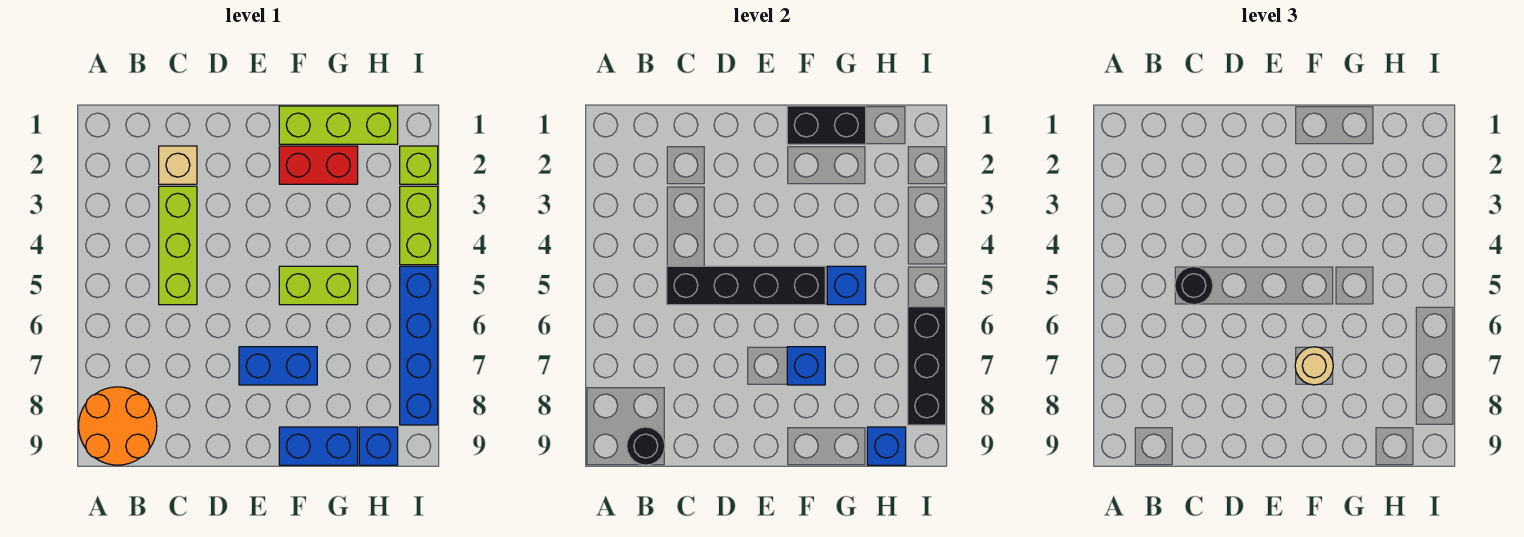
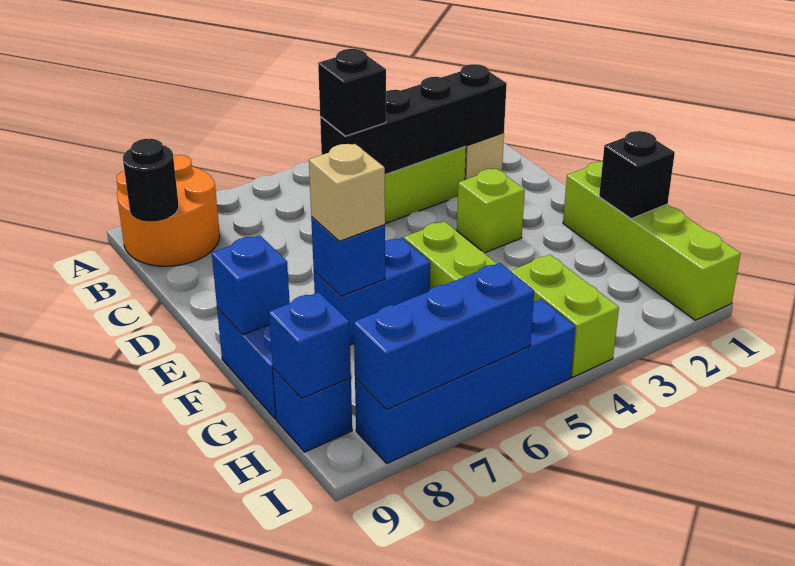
black brick C5:F5 level 2 -> black brick C2:C5 level 2
black round brick C5 level 3 -> black brick C5 level 3
blue brick E7:F7 level 1 -> blue brick F6:F7 level 1
lime brick F1:H1 level 1 -> lime brick F1:I1 level 1
black brick F1:G1 level 2 -> black brick G1 level 2
red brick F2:G2 level 1 -> none
tan round brick F7 level 3 -> tan brick F7 level 3
blue brick G5 level 2 -> blue brick F9 level 2
lime brick I2 level 1 -> lime brick E3 level 1
lime brick I3:I4 level 1 -> lime brick H4:I4 level 1
black brick I6:I8 level 2 -> blue brick I6:I8 level 2

